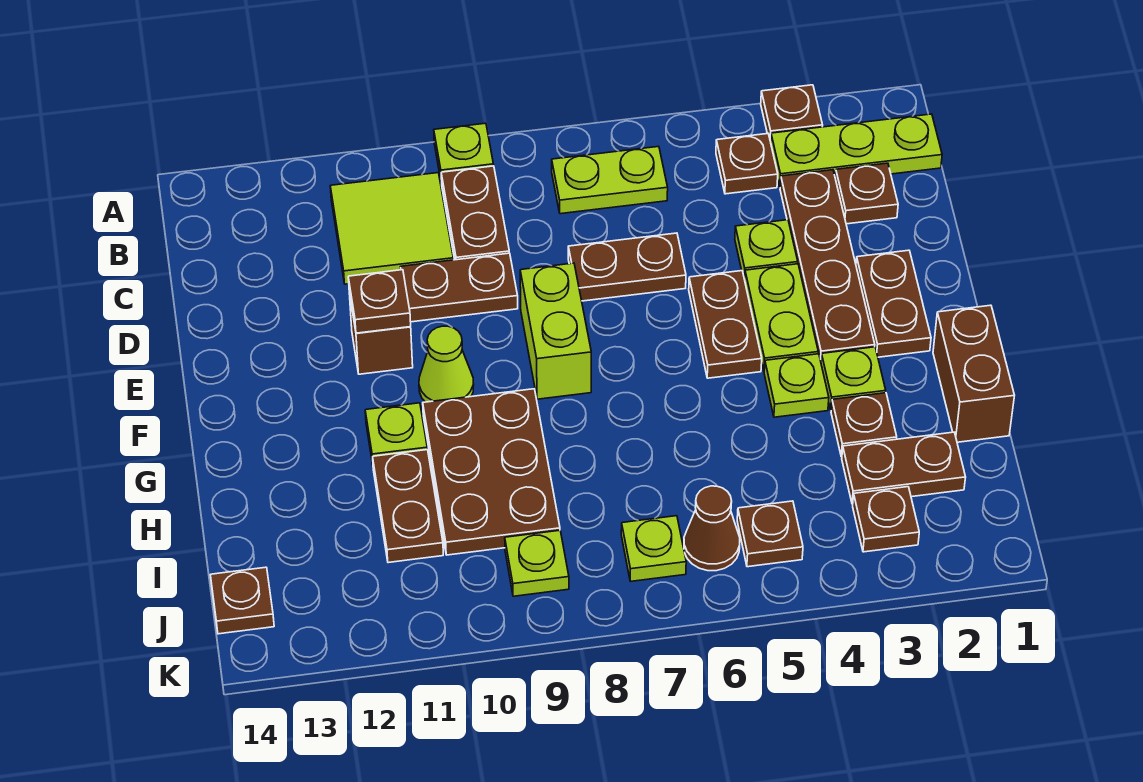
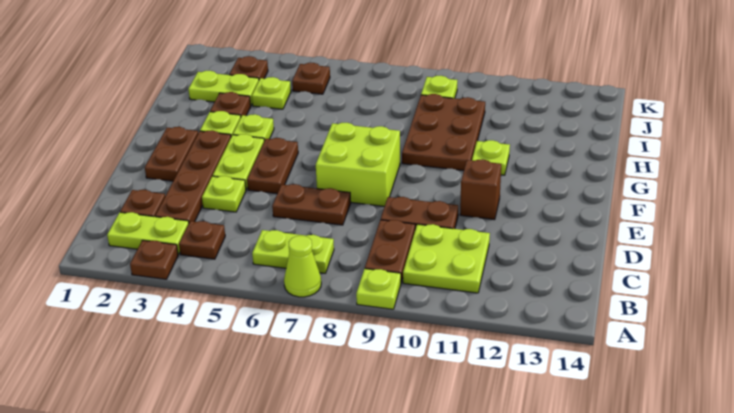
lime plate B1:B3 level 1 -> lime plate B2:B3 level 1
lime tile B10:C11 level 1 -> lime plate B10:C11 level 1
lime brick E8:F8 level 1 -> lime brick E7:F8 level 1
brown plate E11 level 2 -> none
lime cone F10 level 1 -> lime cone A7 level 1
brown brick G1:H1 level 1 -> none
brown plate H11:I11 level 1 -> none
brown plate I2:I3 level 1 -> lime plate I2:I3 level 1
brown cone J6 level 1 -> none
lime plate J7 level 1 -> lime plate I4 level 1
brown plate J14 level 1 -> none

